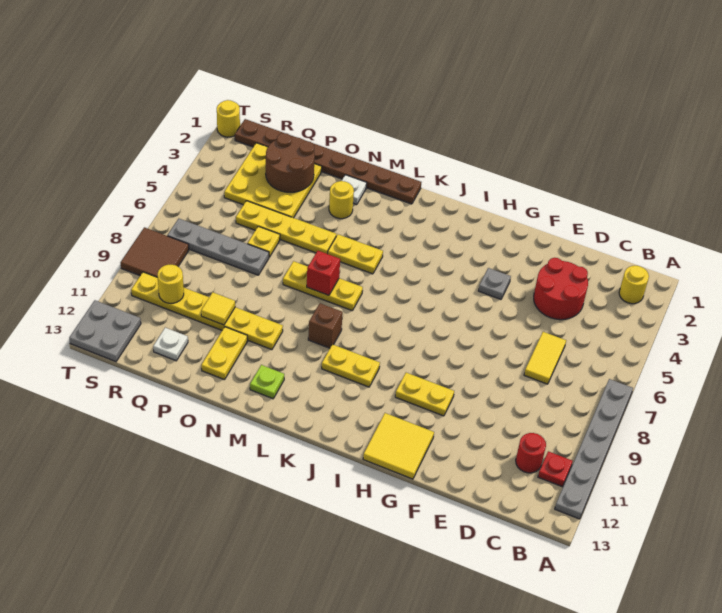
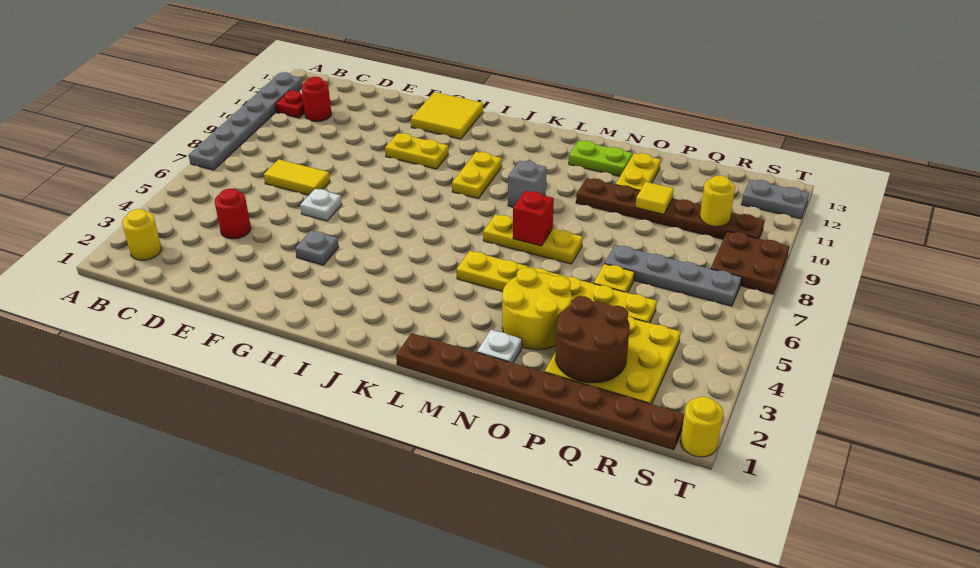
red round brick D3:E4 level 1 -> red round brick D4 level 1
yellow tile D6:D7 level 1 -> yellow tile D7:E7 level 1
yellow plate J10:K10 level 1 -> yellow plate J9:J10 level 1
brown brick L9 level 1 -> grey brick L9 level 1
lime plate M12 level 1 -> lime plate M12:N12 level 1
yellow round brick N3 level 1 -> yellow round brick N3:O4 level 1
yellow plate N10:S10 level 1 -> brown plate N10:S10 level 1
white plate Q12 level 1 -> white plate F6 level 1
brown tile S8:T9 level 1 -> brown plate S8:T9 level 1
grey plate S12:T13 level 1 -> grey plate S12:T12 level 1

